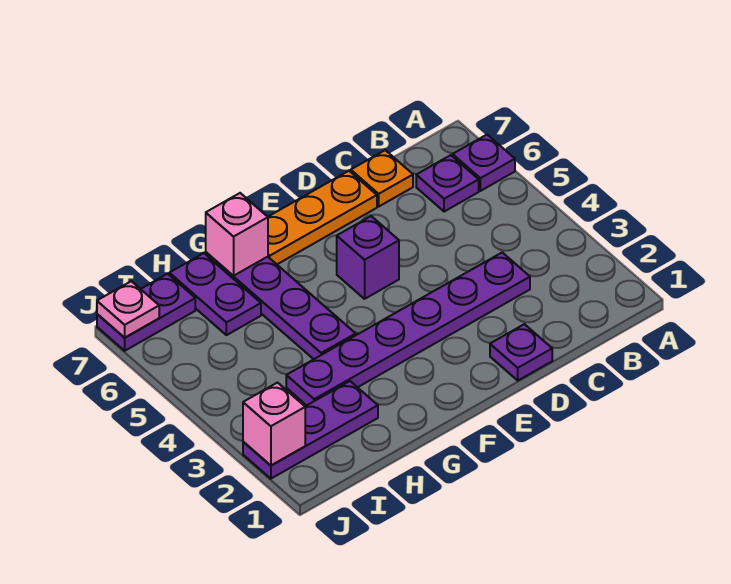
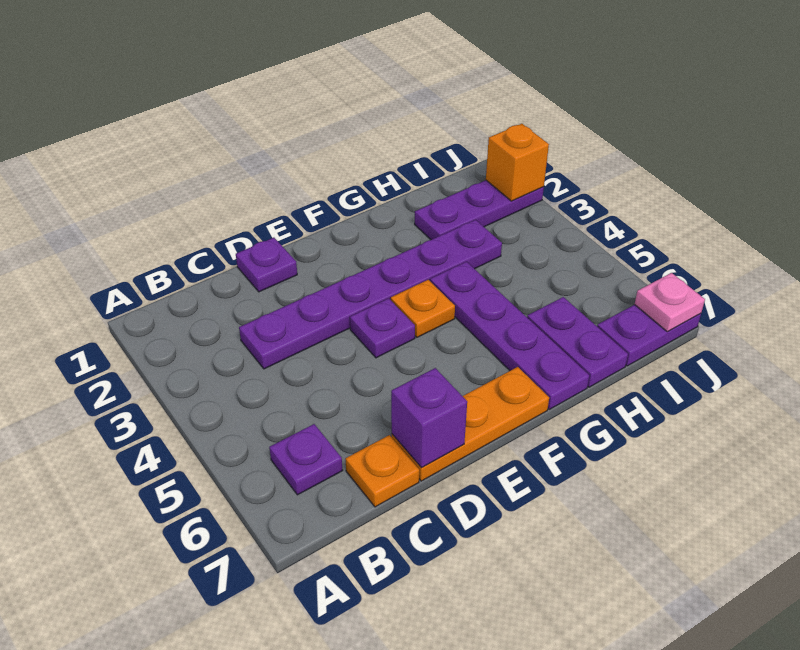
purple plate A6 level 1 -> purple plate E4 level 1
purple brick E5 level 1 -> purple brick D7 level 2
none -> orange plate F4 level 1
pink brick G7 level 2 -> none
pink brick J2 level 2 -> orange brick J2 level 2

